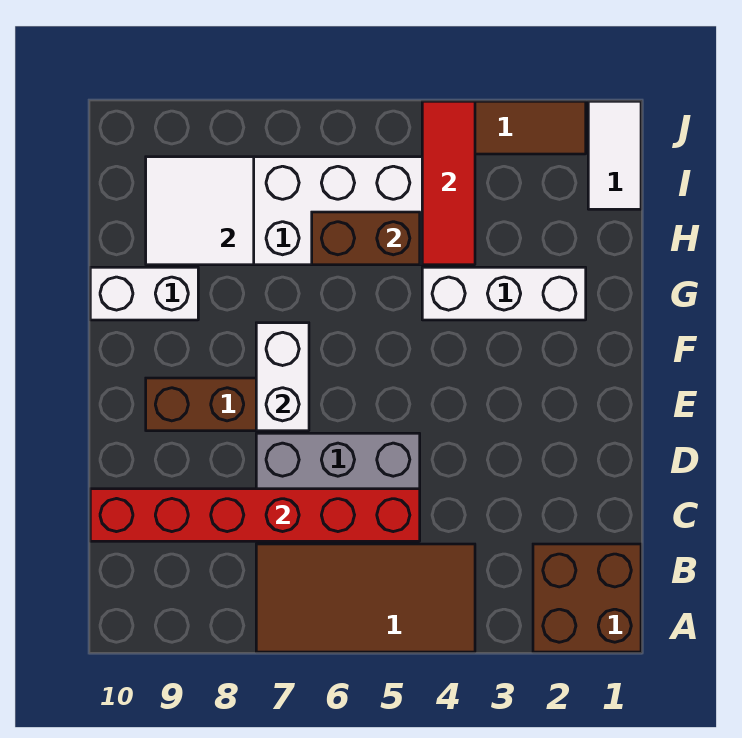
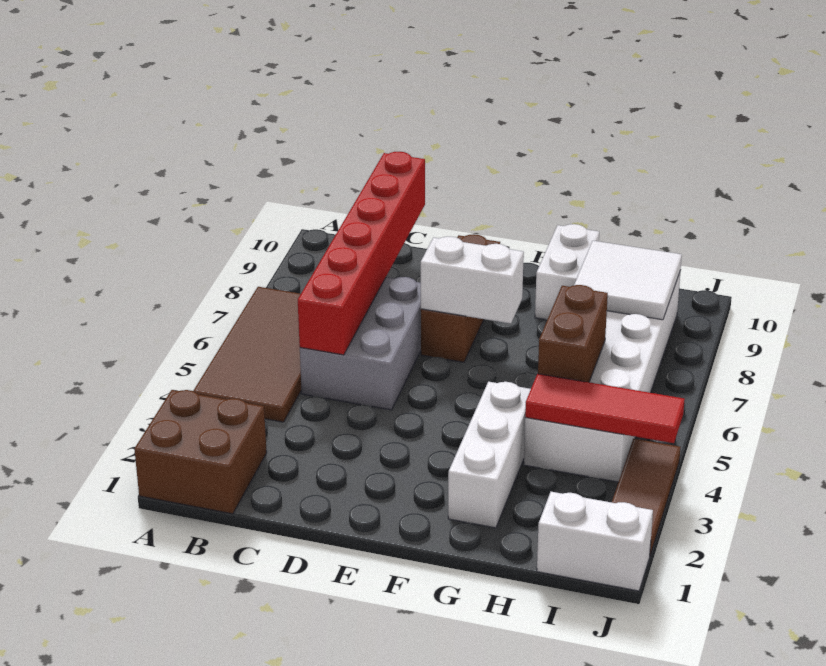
white tile I1:J1 level 1 -> white brick I1:J1 level 1

